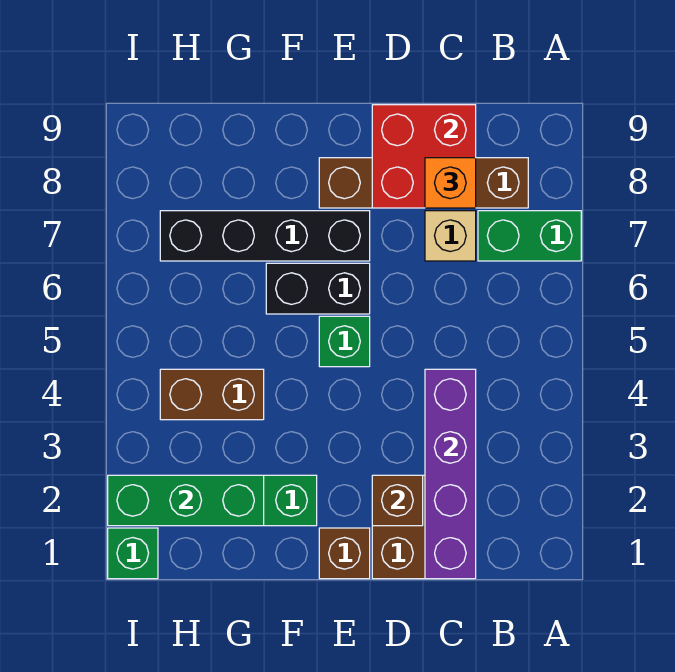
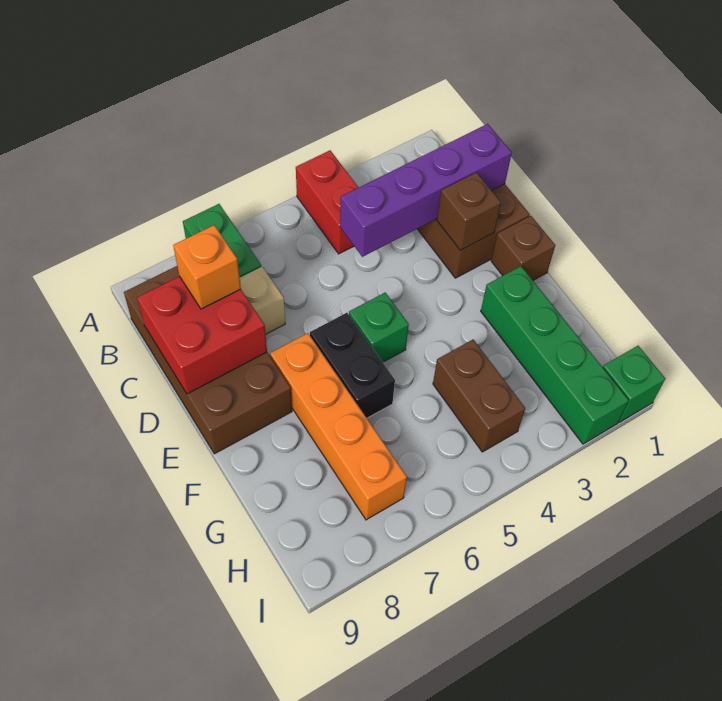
none -> red brick A4:B4 level 1
brown brick B8:E8 level 1 -> brown brick B8:E9 level 1
black brick E7:H7 level 1 -> orange brick E7:H7 level 1
green brick G2:I2 level 2 -> none

